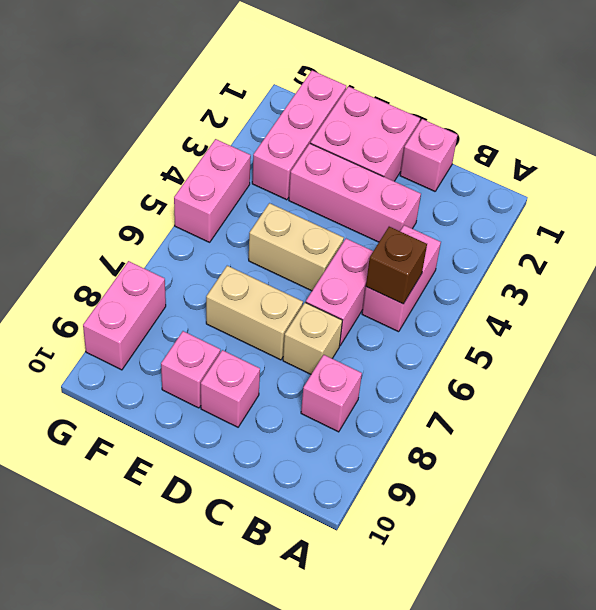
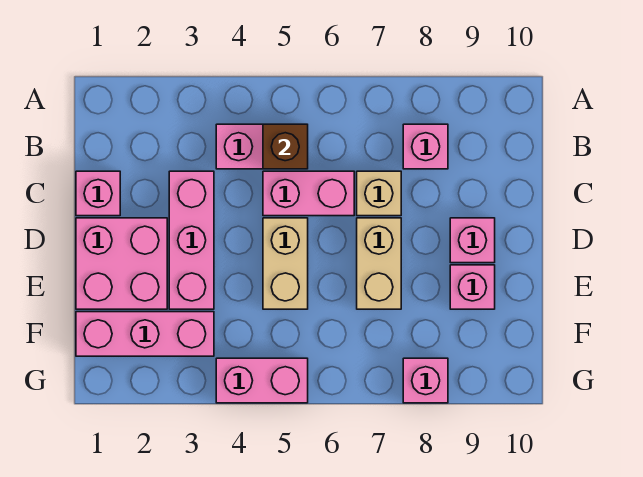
pink brick G8:G9 level 1 -> pink brick G8 level 1

